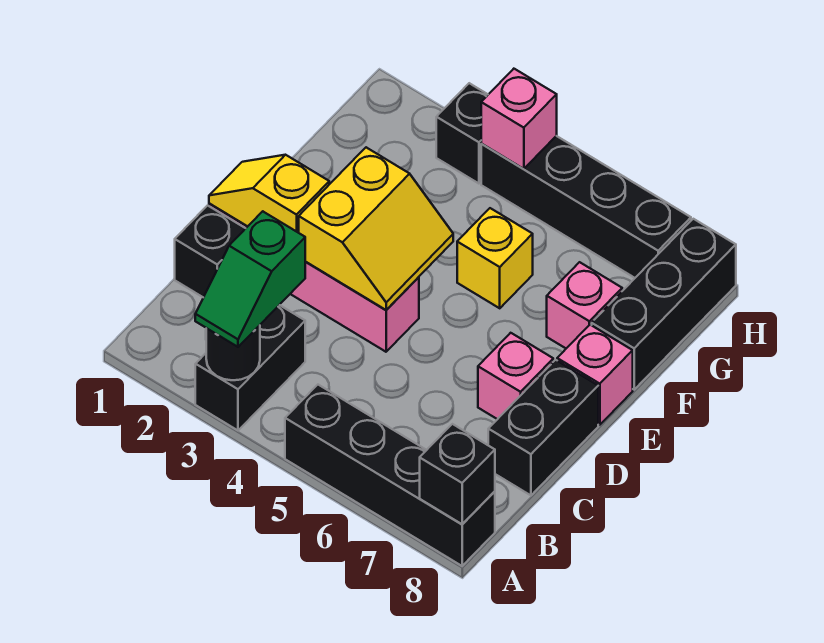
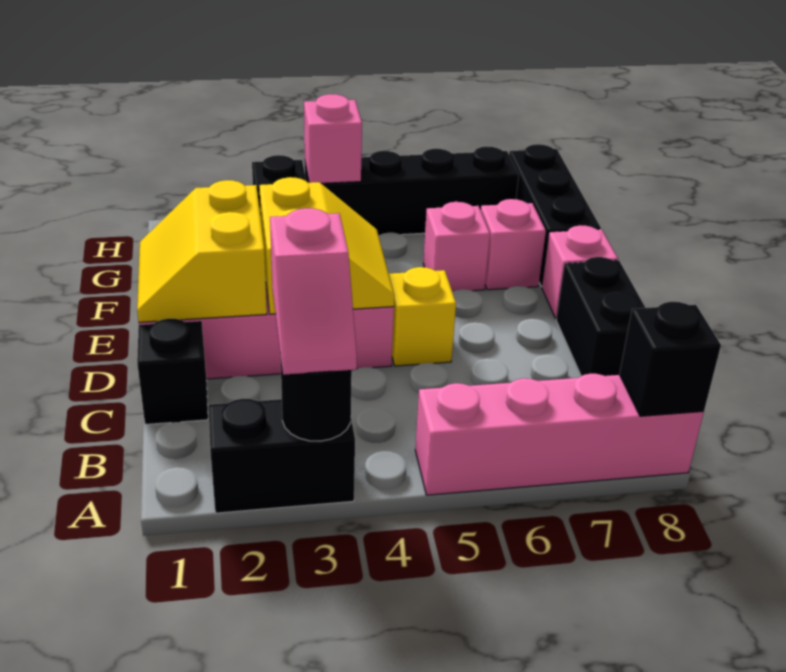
black brick A3:B3 level 1 -> black brick A2:A3 level 1
green slope A3:B3 level 3 top B -> pink slope A3:B3 level 3 top B
black brick A5:A8 level 1 -> pink brick A5:A8 level 1
yellow slope D1:D2 level 2 top 2 -> yellow slope D1:E2 level 2 top 2
pink brick D7 level 1 -> pink brick F6 level 1
yellow brick F5 level 1 -> yellow brick D5 level 1

